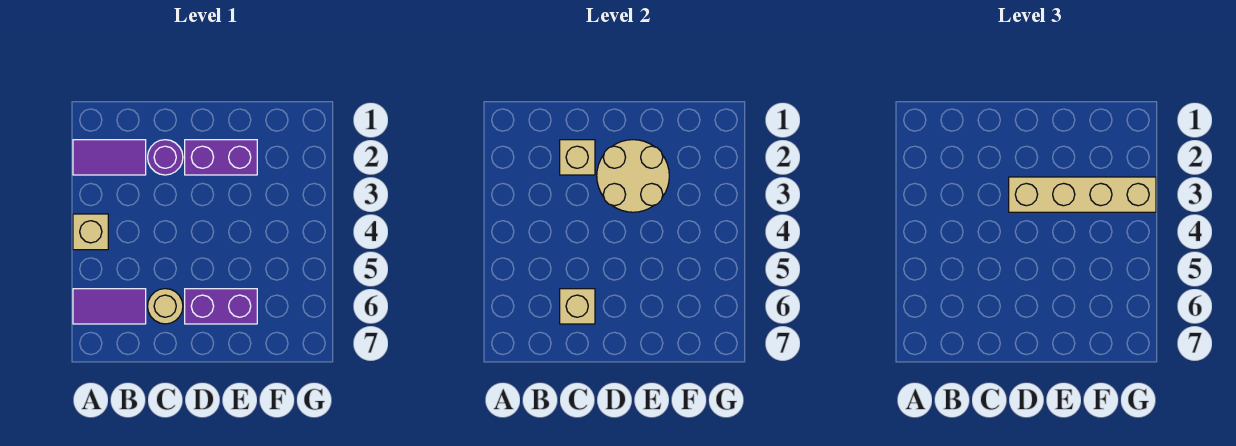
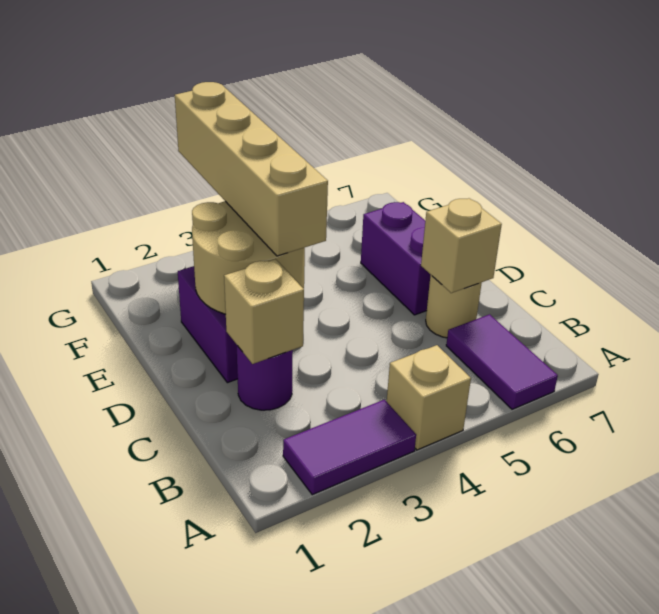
purple tile A2:B2 level 1 -> purple tile A2:A3 level 1

